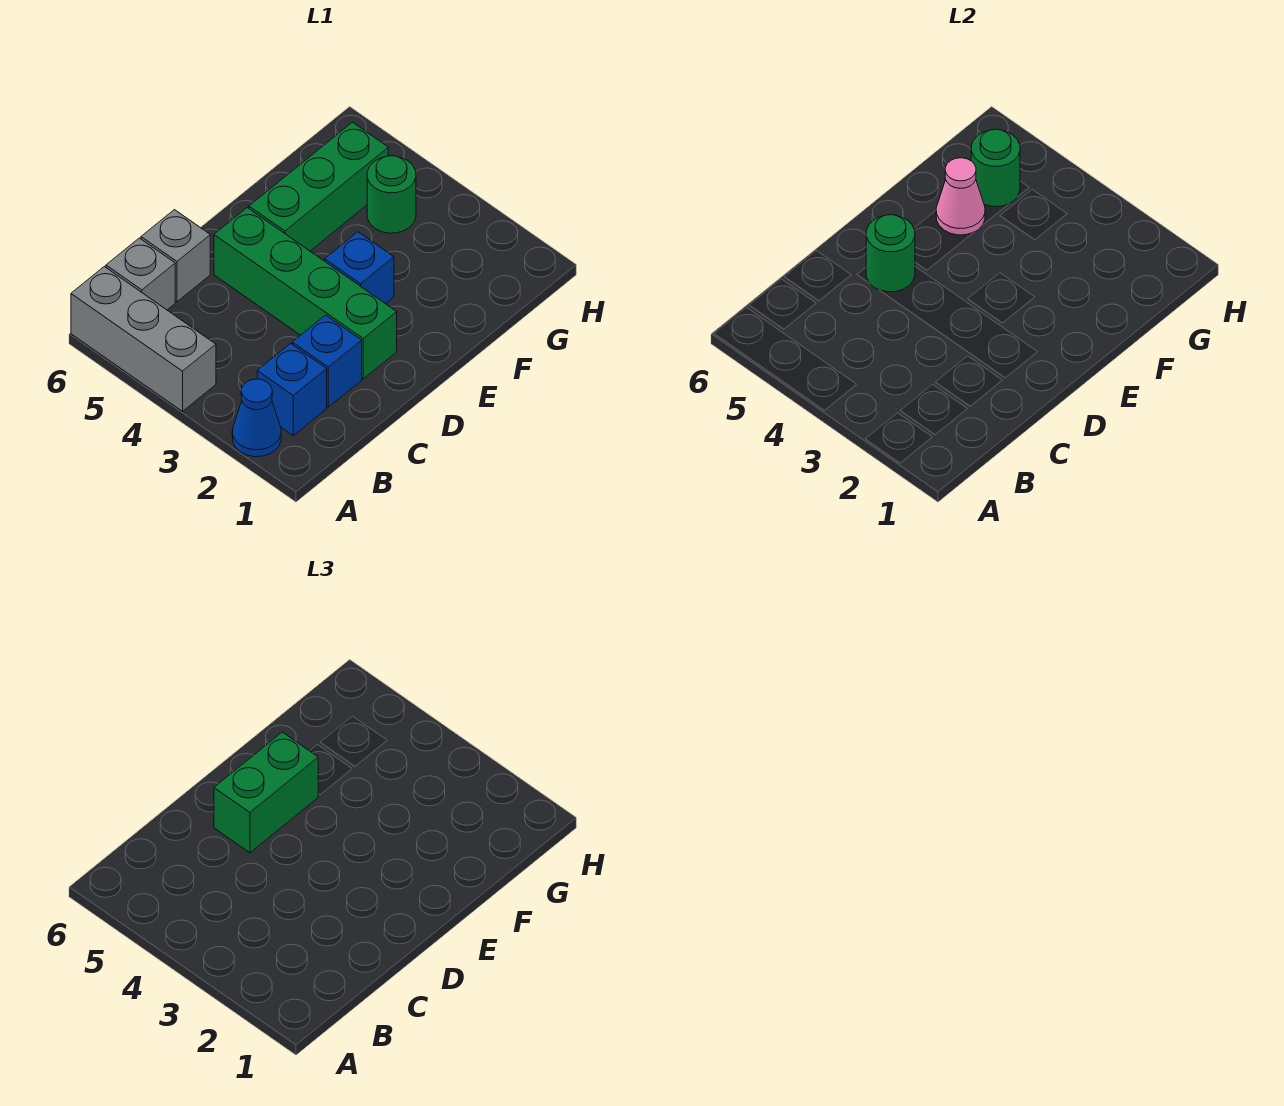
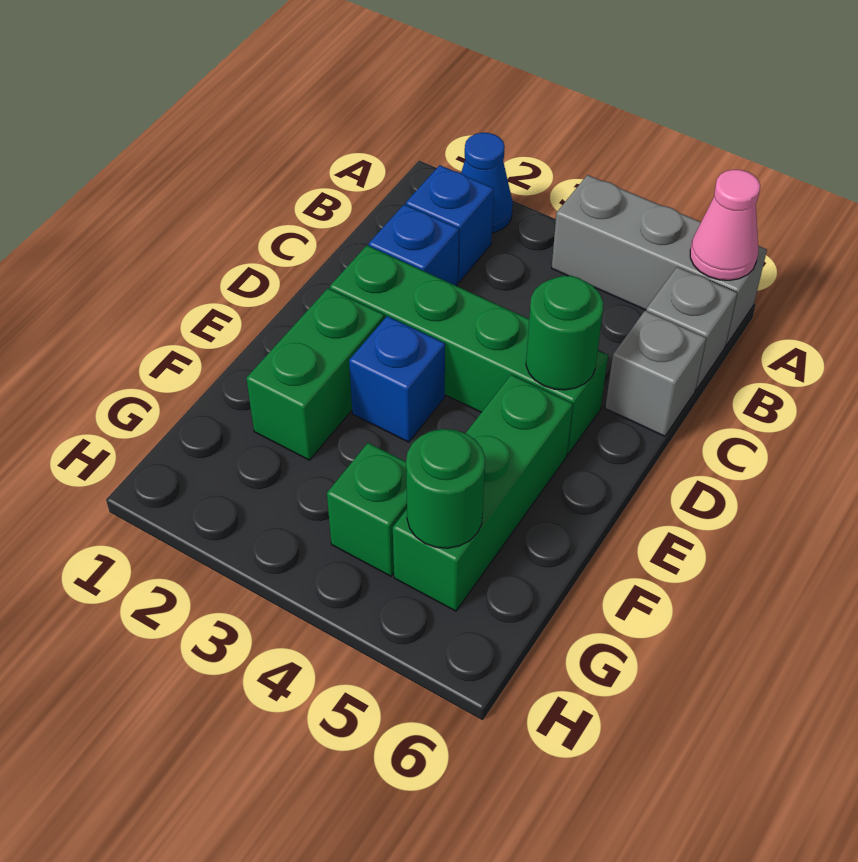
green brick D5:E5 level 3 -> green brick E2:F2 level 1
pink cone F5 level 2 -> pink cone A6 level 2
green round brick G4 level 1 -> green brick G4 level 1

